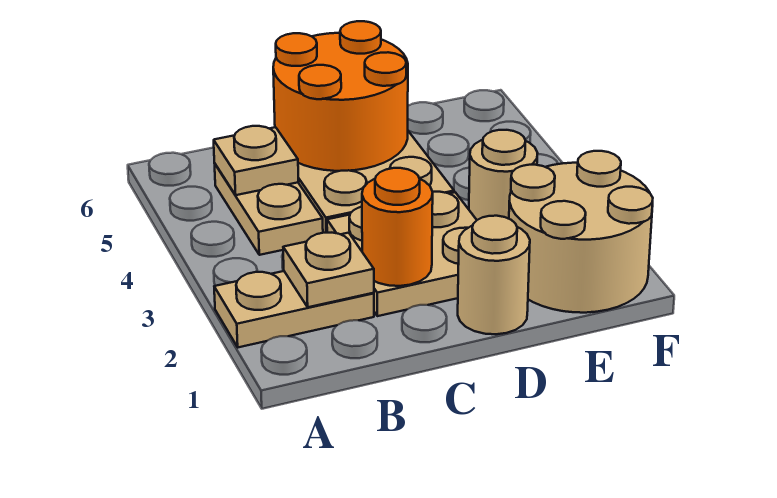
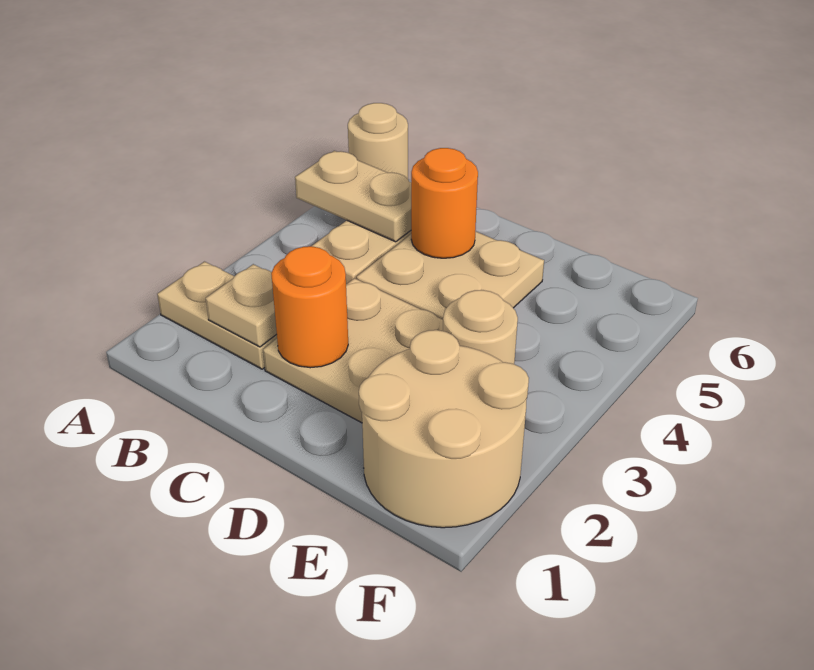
tan plate B5 level 2 -> tan plate A5:B5 level 2
orange round brick C5:D6 level 2 -> orange round brick C5 level 2
tan round brick D1 level 1 -> tan round brick A6 level 1

